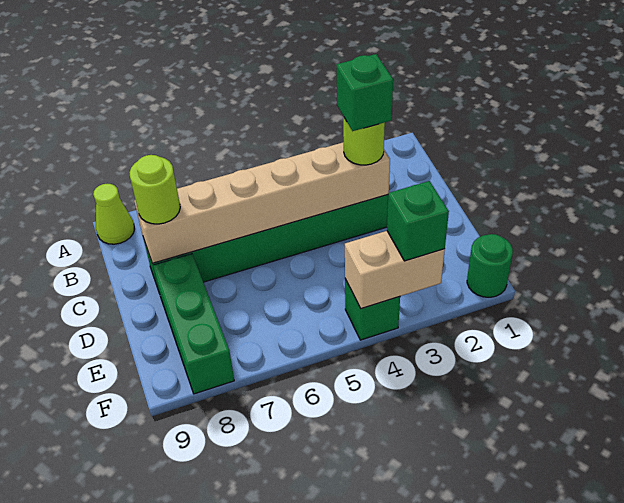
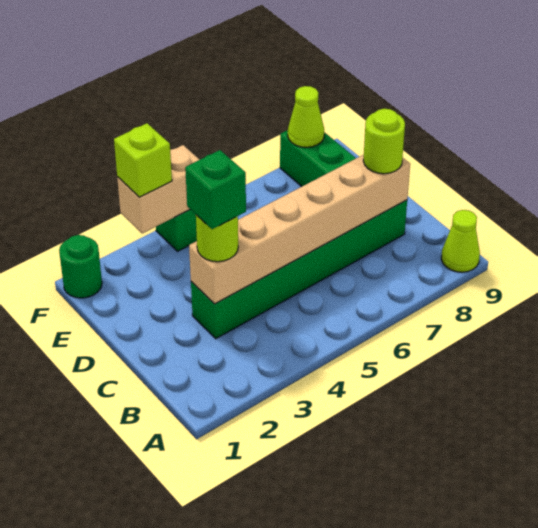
green brick F3 level 3 -> lime brick F3 level 3
none -> lime cone F8 level 2

